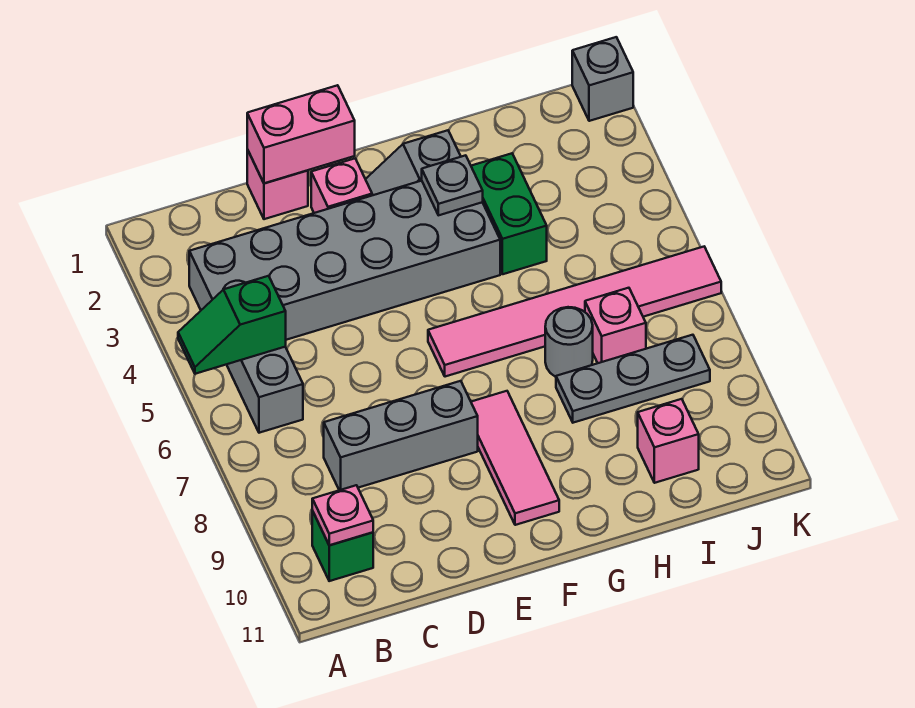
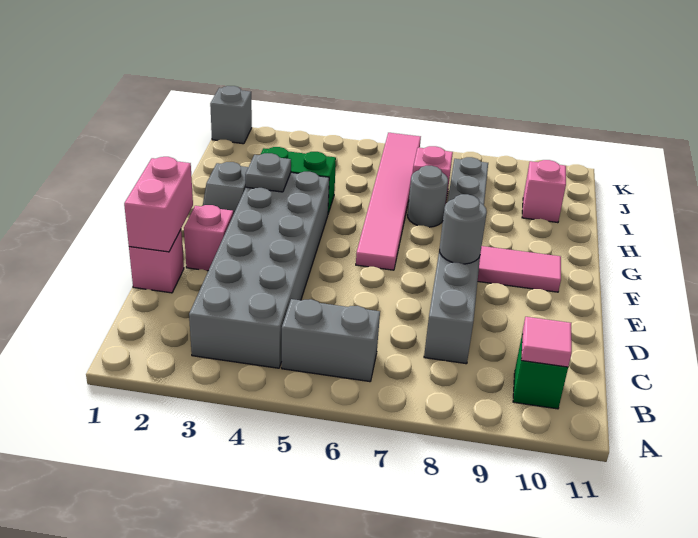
green slope A5:B5 level 2 top B -> none
pink plate B10 level 2 -> pink tile B10 level 2
none -> grey round brick E8 level 2

